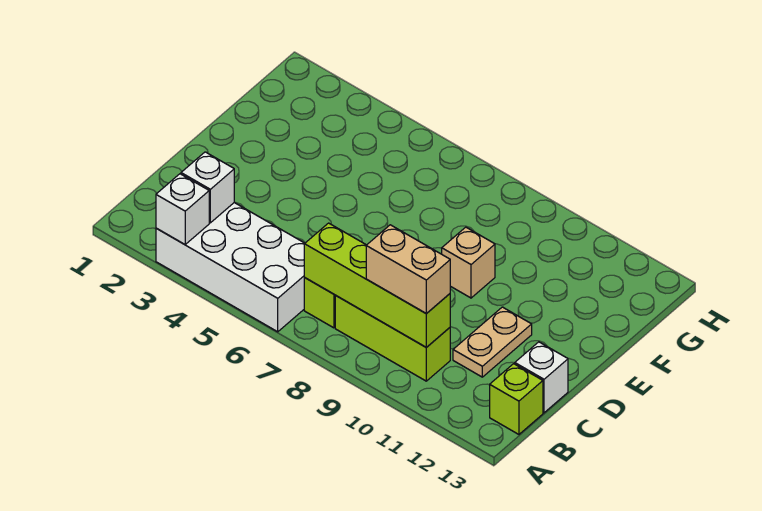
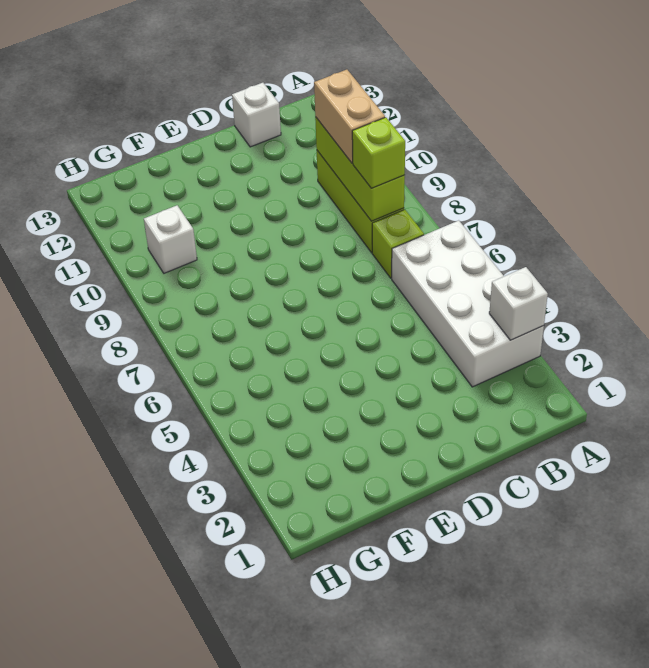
white brick B3 level 2 -> white brick G10 level 1
lime brick B7:B10 level 2 -> lime brick B8:B10 level 2
lime brick B13 level 1 -> lime brick B8 level 3
tan plate C11:D11 level 1 -> none
tan brick E9 level 1 -> none

